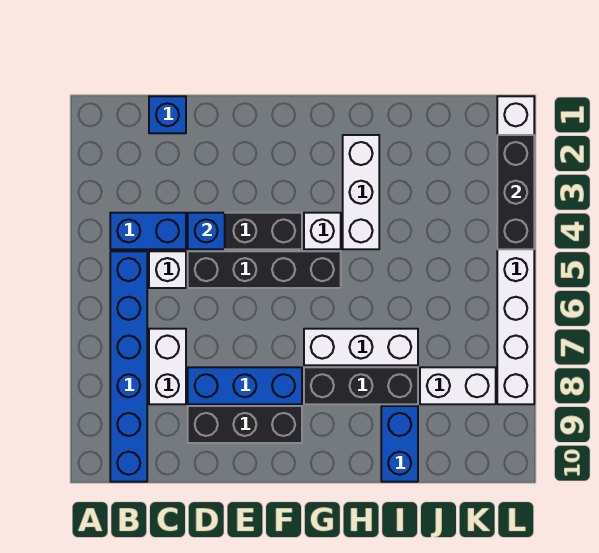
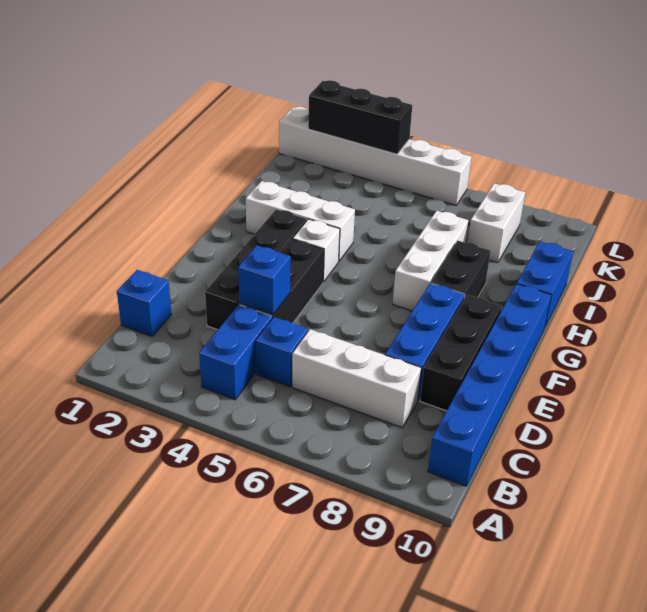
blue brick B5:B10 level 1 -> blue brick B10:G10 level 1
white brick C5 level 1 -> blue brick C5 level 1
white brick C7:C8 level 1 -> white brick C6:C8 level 1
black brick D5:G5 level 1 -> black brick D3:G3 level 1
black brick G8:I8 level 1 -> black brick G8:H8 level 1
blue brick I9:I10 level 1 -> blue brick H10:I10 level 1
white brick L1:L8 level 1 -> white brick L1:L6 level 1

